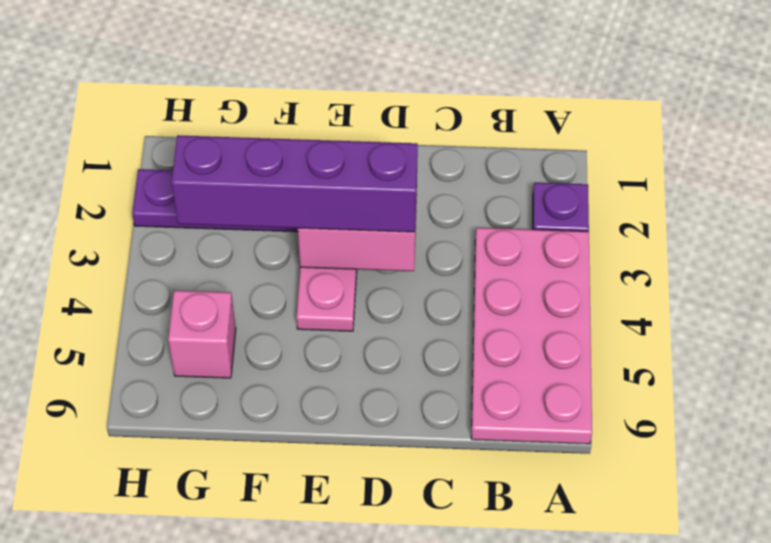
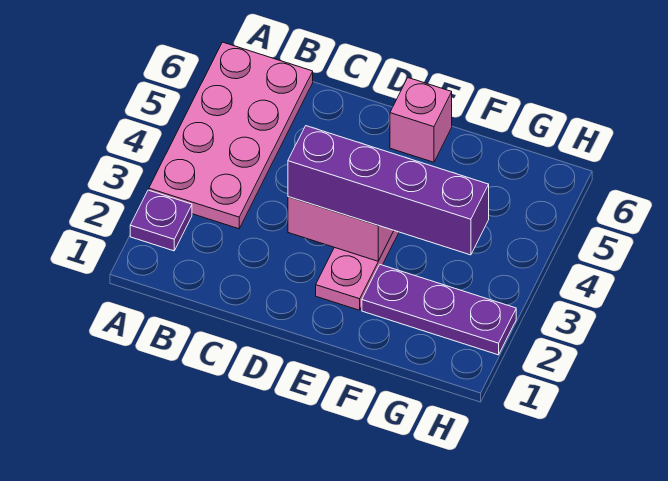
pink brick G5 level 1 -> pink brick E6 level 1

